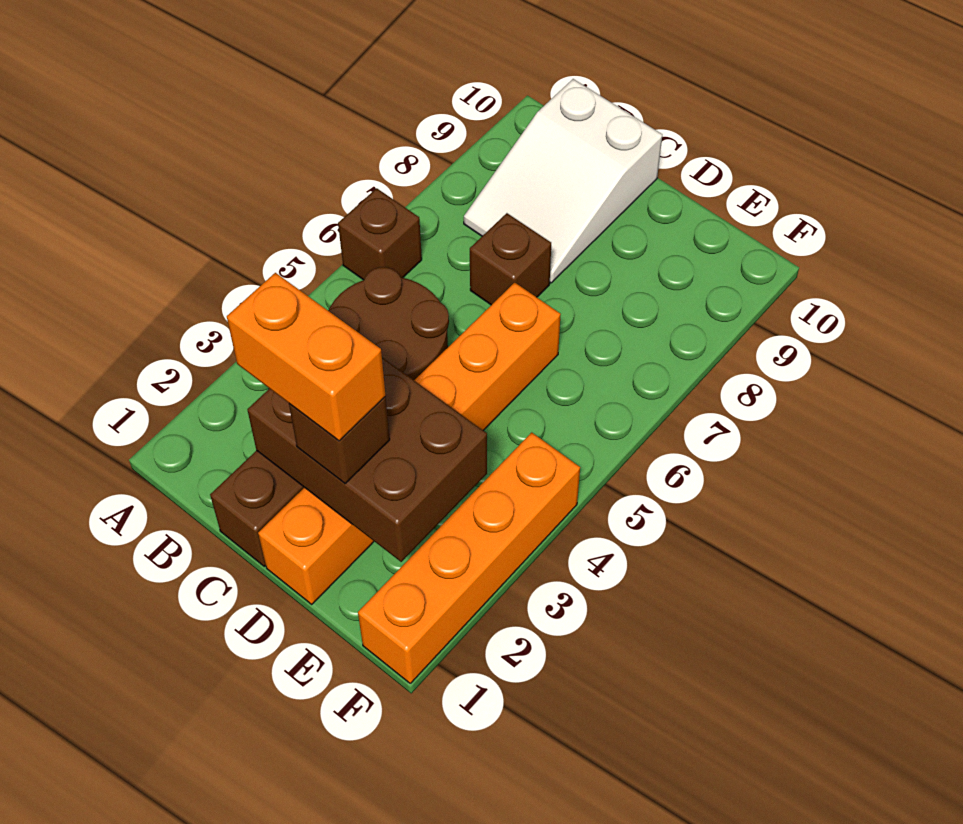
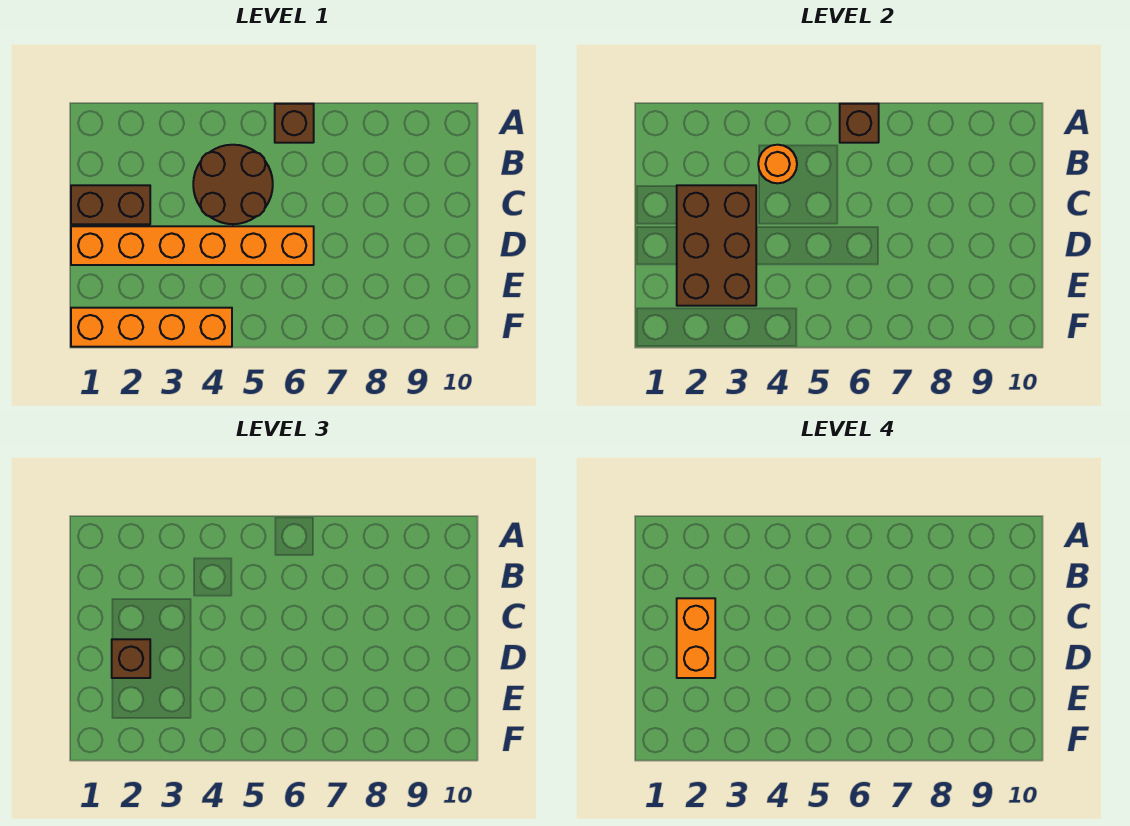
none -> orange round brick B4 level 2
white slope B8:C10 level 1 top 10 -> none
brown brick C7 level 1 -> brown brick A6 level 2

